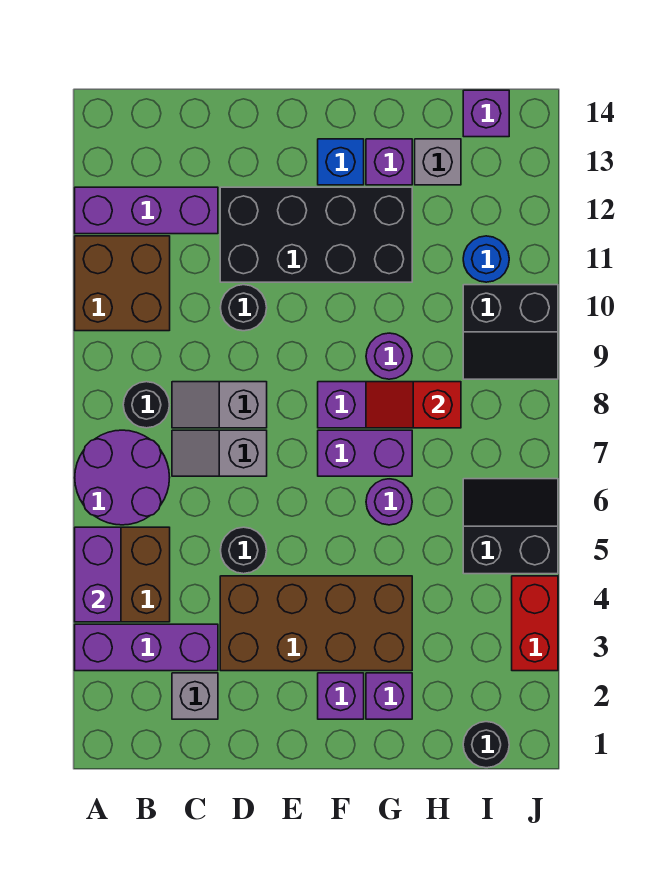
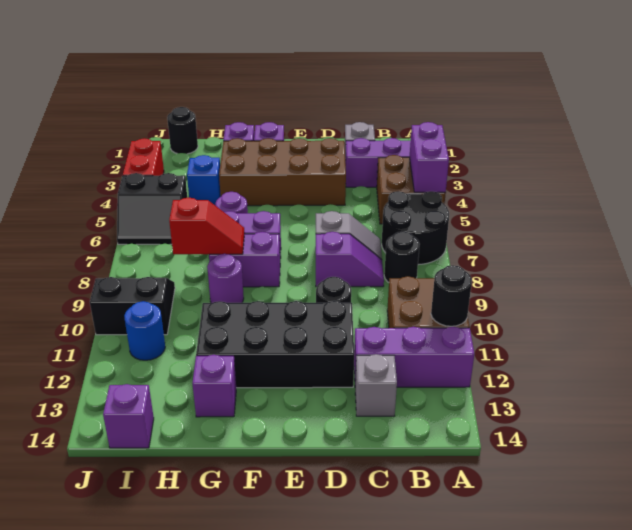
purple round brick A6:B7 level 1 -> black round brick A6:B7 level 1
grey slope C8:D8 level 1 top D -> purple slope C8:D8 level 1 top D
black round brick D5 level 1 -> black round brick A11 level 2
blue brick F13 level 1 -> blue brick H4 level 1
grey brick H13 level 1 -> grey brick C13 level 1

